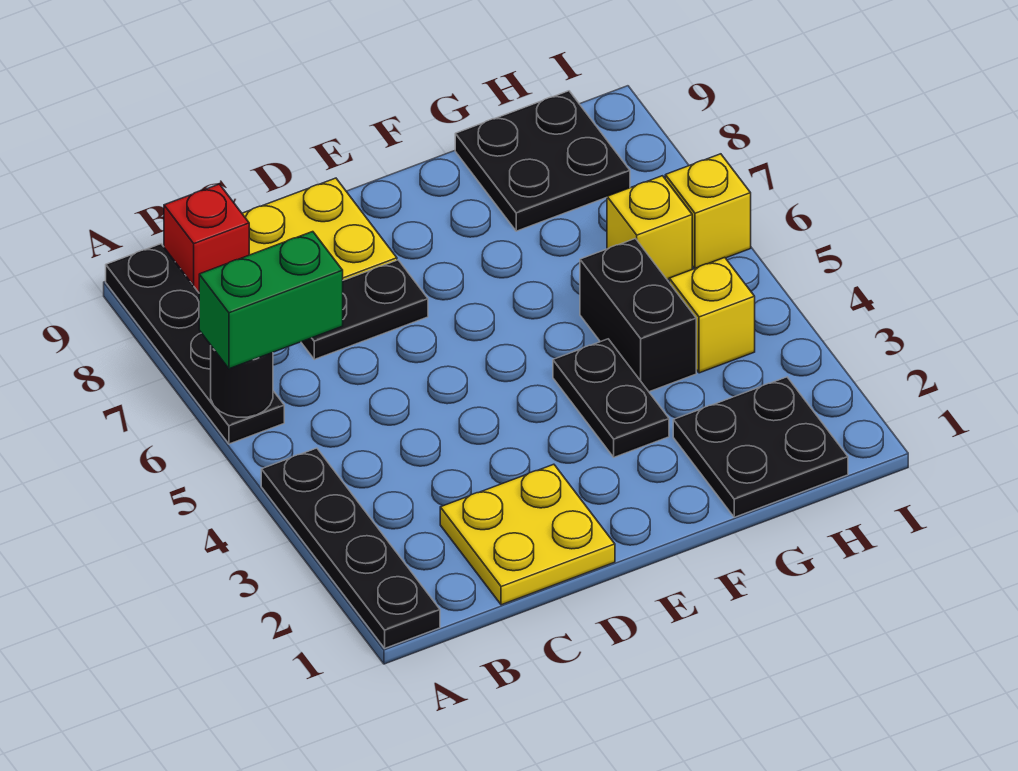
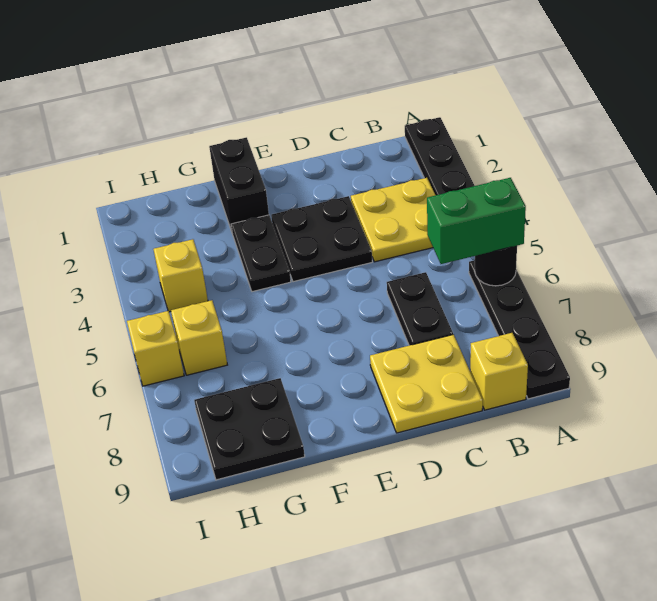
red brick B9 level 1 -> yellow brick B9 level 1
yellow plate C1:D2 level 1 -> yellow plate B3:C4 level 1
black plate C7:D7 level 1 -> black plate C6:C7 level 1
black plate G1:H2 level 1 -> black plate D3:E4 level 1
black brick G4:G5 level 1 -> black brick F1:F2 level 1

